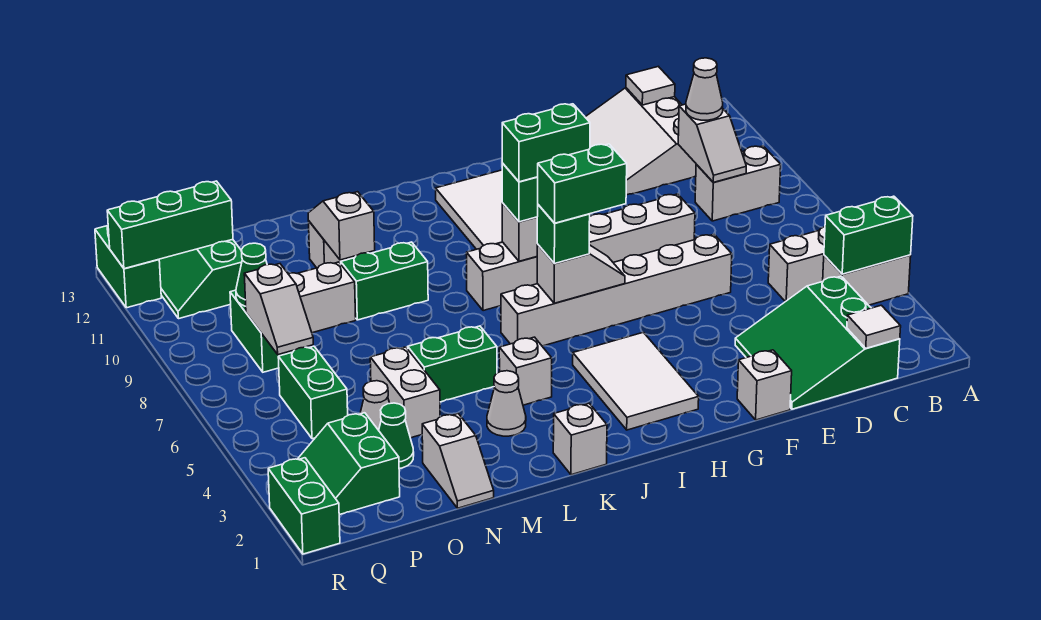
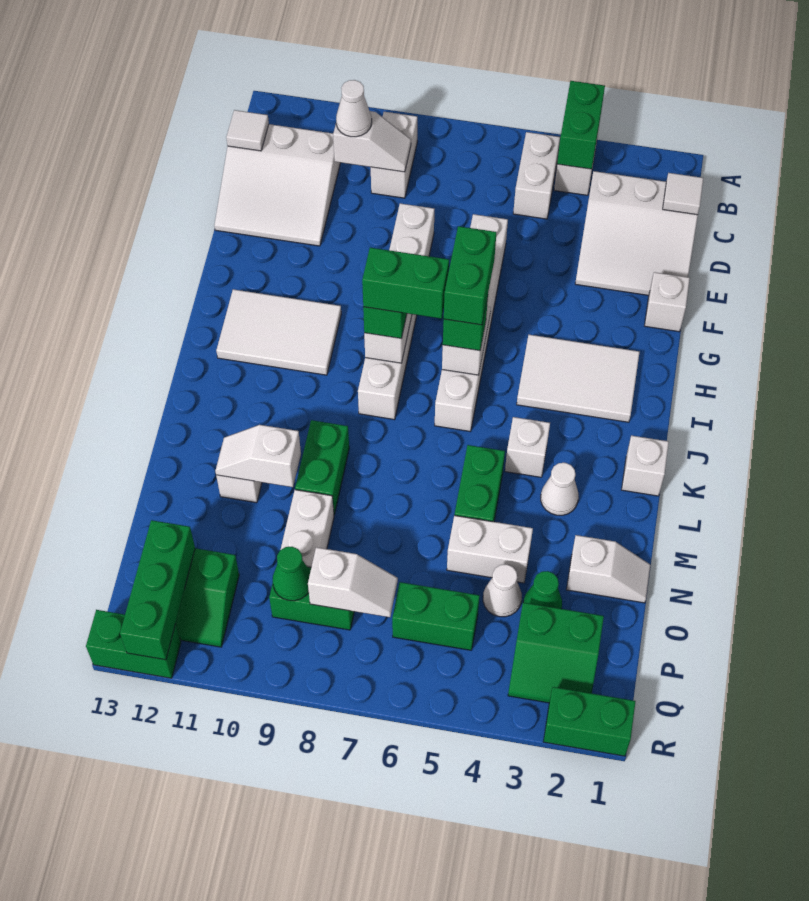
green slope C1:E3 level 1 top C -> white slope C1:E3 level 1 top C
green brick H8:I8 level 4 -> green brick I7:I8 level 4

